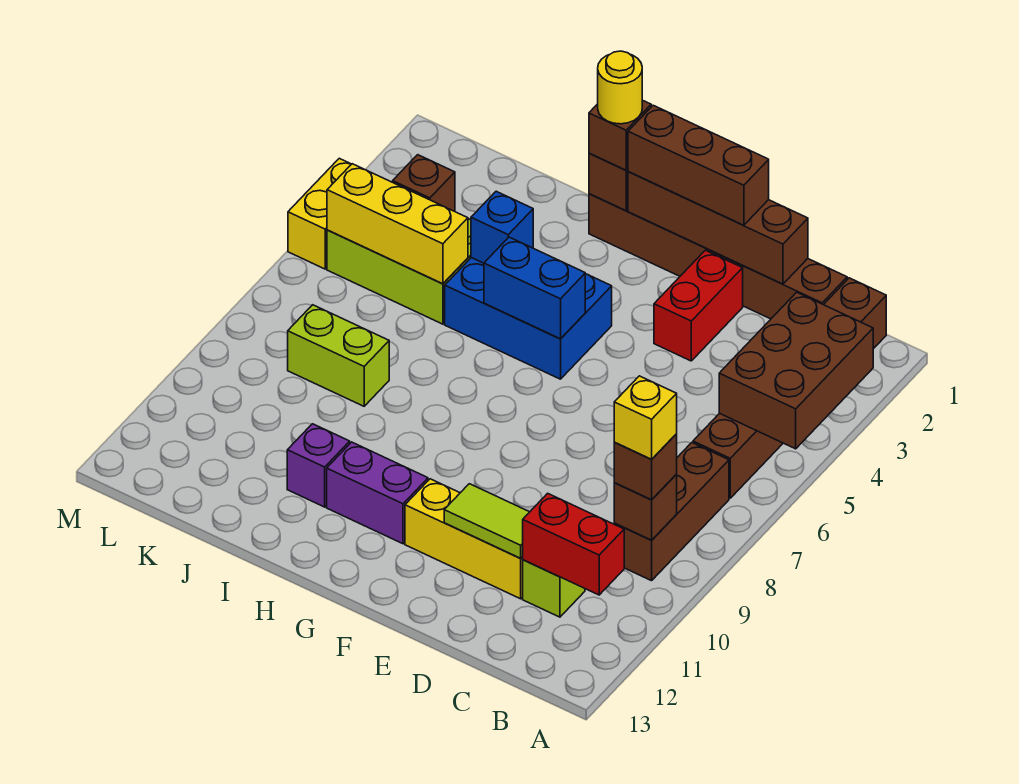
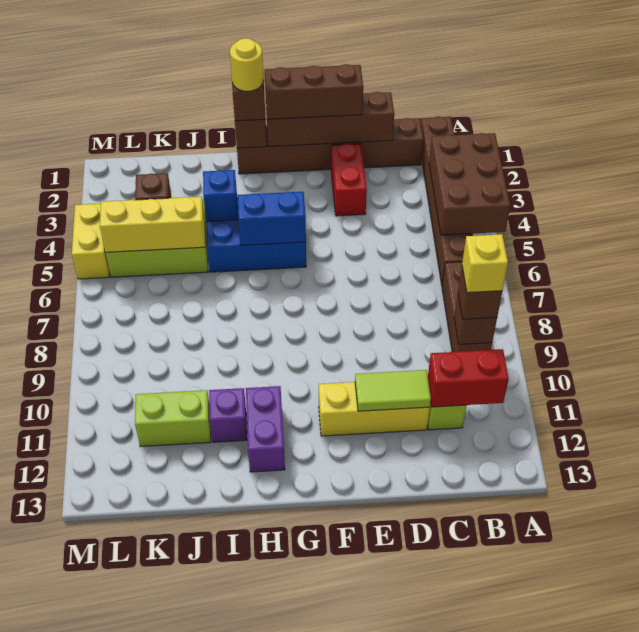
purple brick G11:H11 level 1 -> purple brick H11:H12 level 1
lime brick J8:K8 level 1 -> lime brick J11:K11 level 1

